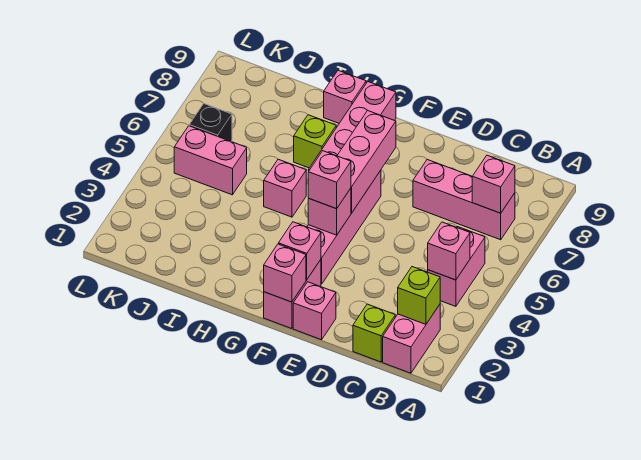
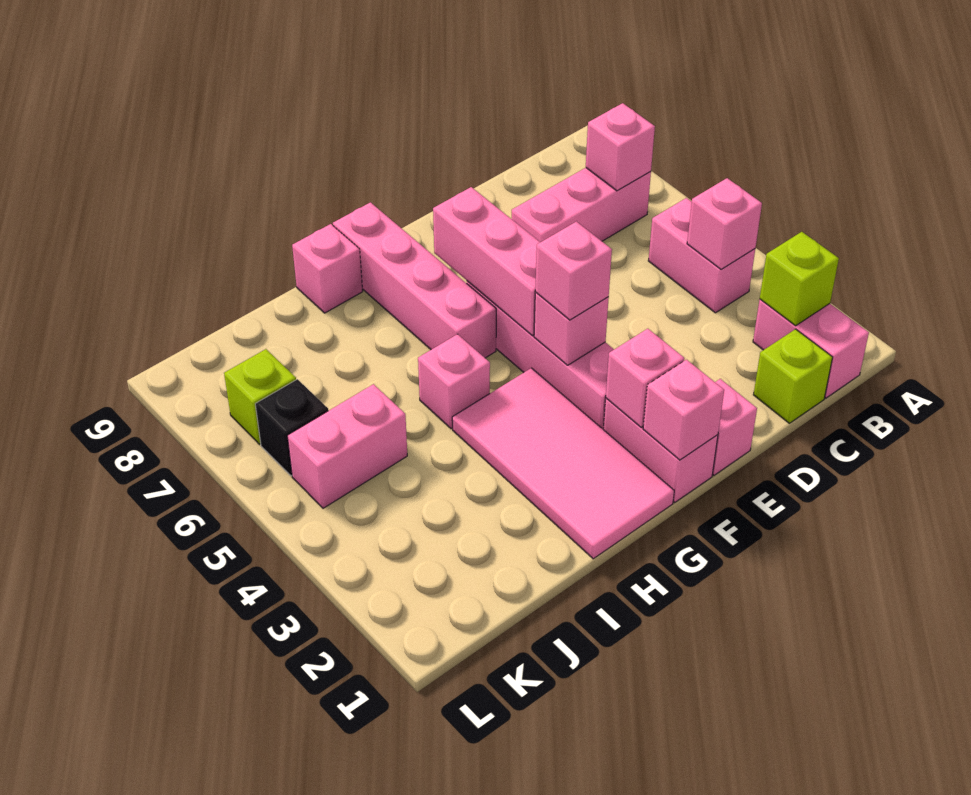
none -> pink tile G1:H4 level 1
lime brick H7 level 1 -> lime brick K7 level 1

